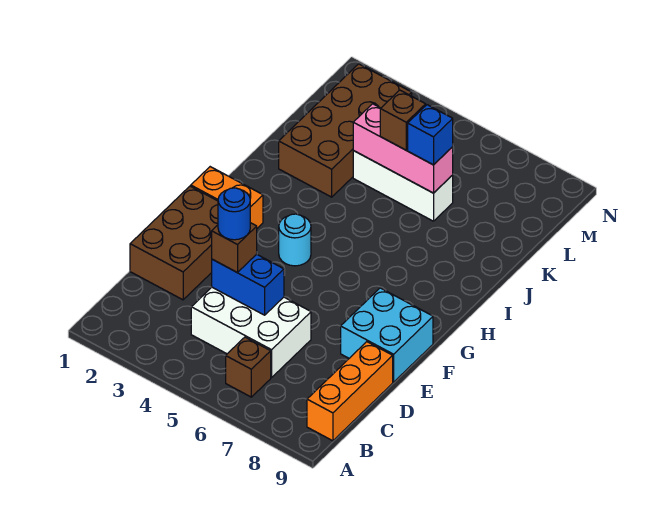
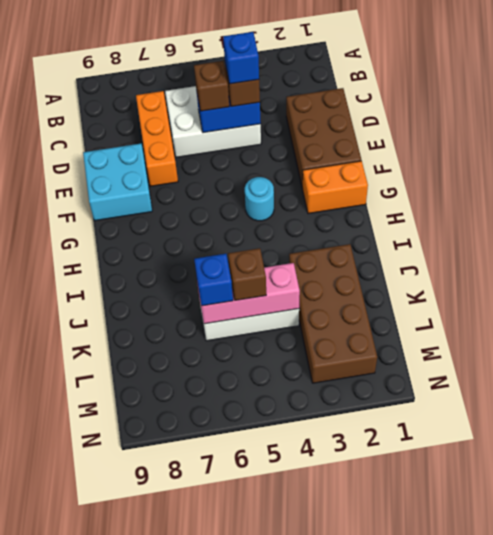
brown brick B6 level 1 -> brown brick D5 level 3
orange brick B9:D9 level 1 -> orange brick C7:E7 level 1
blue round brick D4 level 4 -> blue brick D4 level 4

